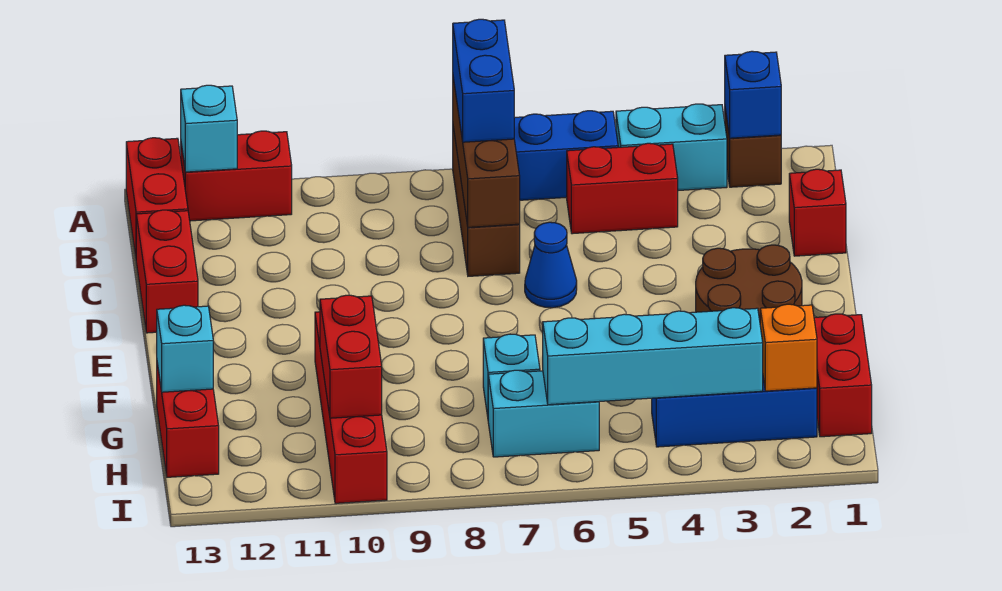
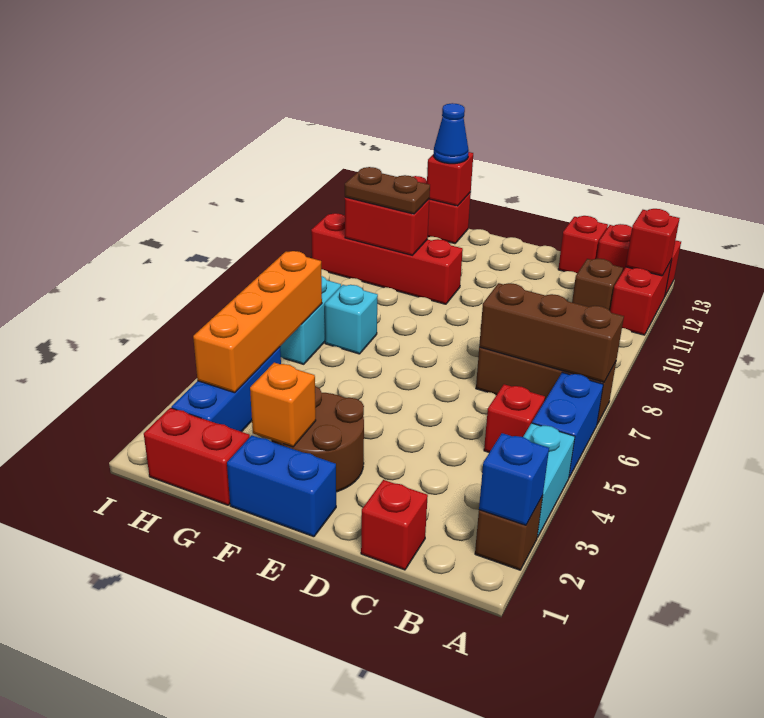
blue brick A7:B7 level 3 -> blue brick E1:F1 level 1
cyan brick A12 level 2 -> red brick A12 level 2
red brick B4:B5 level 1 -> red brick B5 level 1
none -> brown brick B11 level 1
red brick C13:D13 level 1 -> red brick C13 level 1
blue cone D6 level 1 -> blue cone G13 level 3
none -> brown plate G10:H10 level 3
cyan brick G13 level 2 -> red brick G13 level 2
orange brick H2 level 2 -> orange brick F2 level 2
cyan brick H3:H6 level 2 -> orange brick H3:H6 level 2

